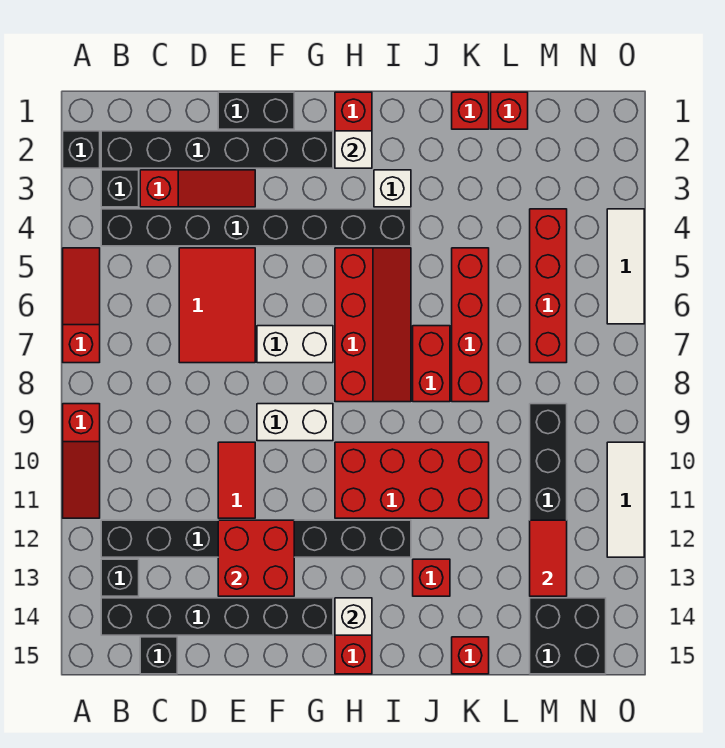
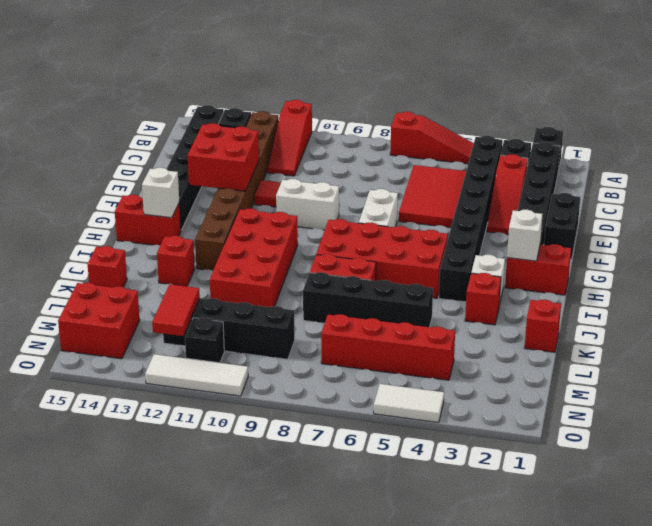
red slope A9:A11 level 1 top 9 -> red slope A11:C11 level 1 top A
black brick B12:I12 level 1 -> brown brick B12:I12 level 1
black brick C15 level 1 -> black brick N11 level 1
red tile D5:E7 level 1 -> red tile C5:E6 level 1
white brick F9:G9 level 1 -> white brick F9:F10 level 1
red slope H5:I8 level 1 top H -> red brick H5:I8 level 1
red brick K5:K8 level 1 -> black brick K5:K8 level 1
red brick L1 level 1 -> red brick J3 level 1
red tile M12:M13 level 2 -> red tile M12:N12 level 2
black brick M14:N15 level 1 -> red brick M14:N15 level 1
white tile O4:O6 level 1 -> white tile O4:O5 level 1

